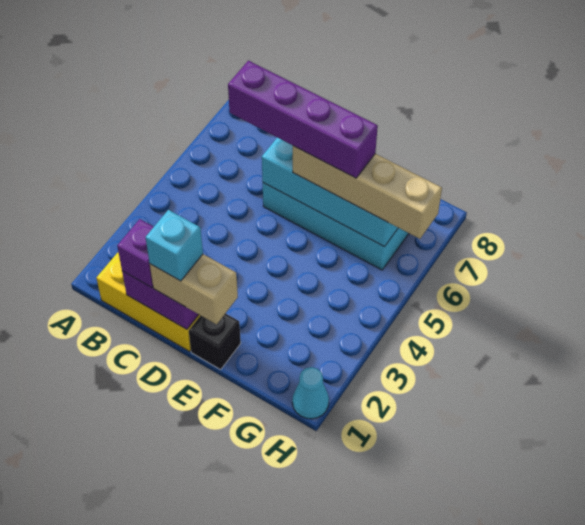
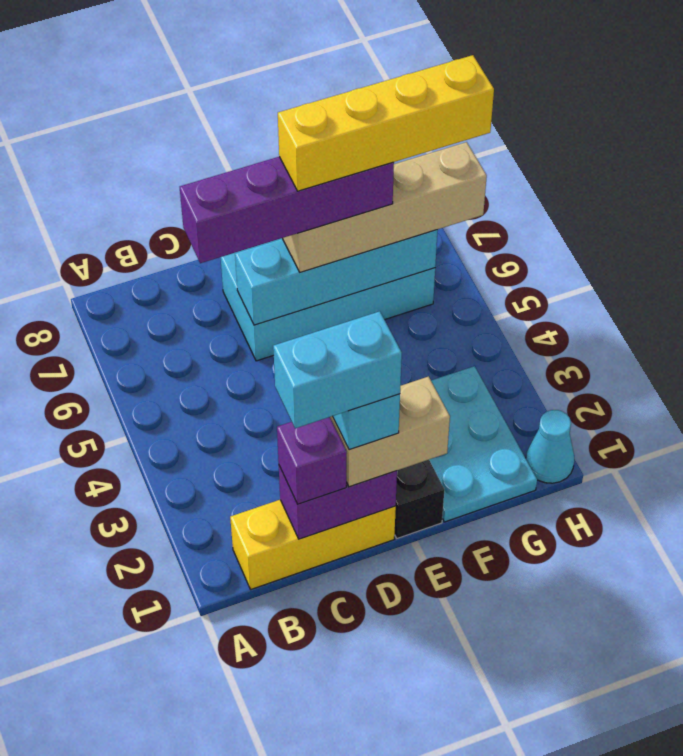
none -> cyan brick C1:D1 level 5
none -> yellow brick E6:H6 level 5
none -> cyan plate F1:G3 level 1

